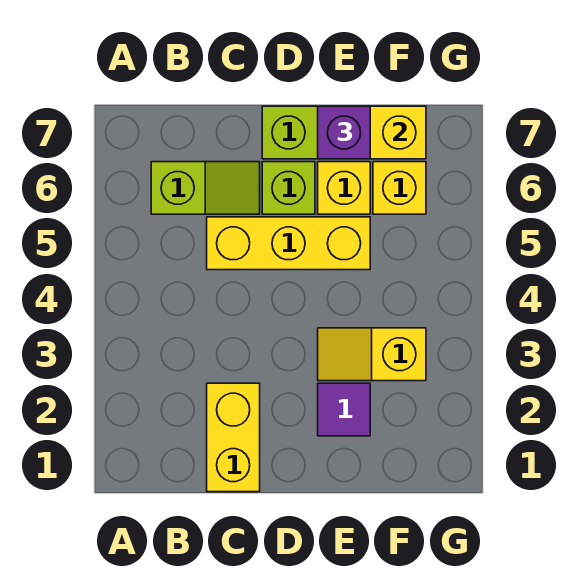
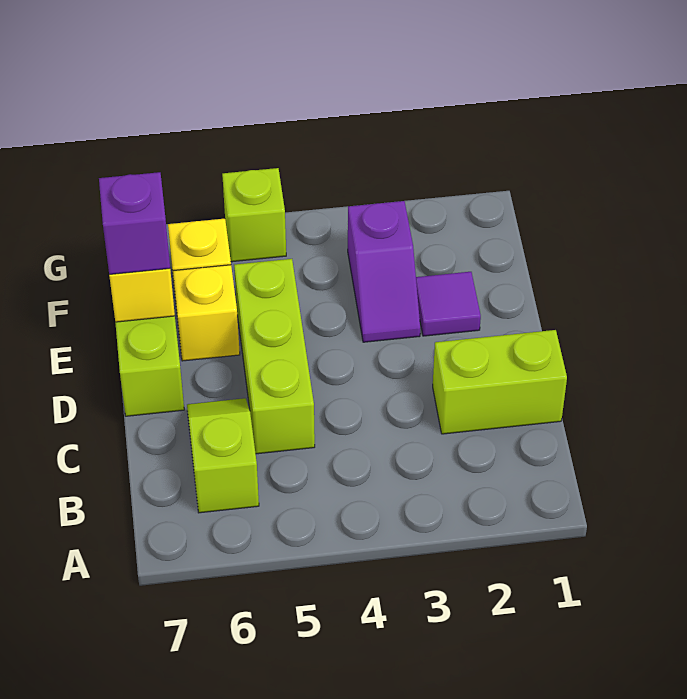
yellow brick C1:C2 level 1 -> lime brick C1:C2 level 1
yellow brick C5:E5 level 1 -> lime brick C5:E5 level 1
lime brick D6 level 1 -> lime brick G5 level 1
yellow slope E3:F3 level 1 top F -> purple slope E3:F3 level 1 top F

